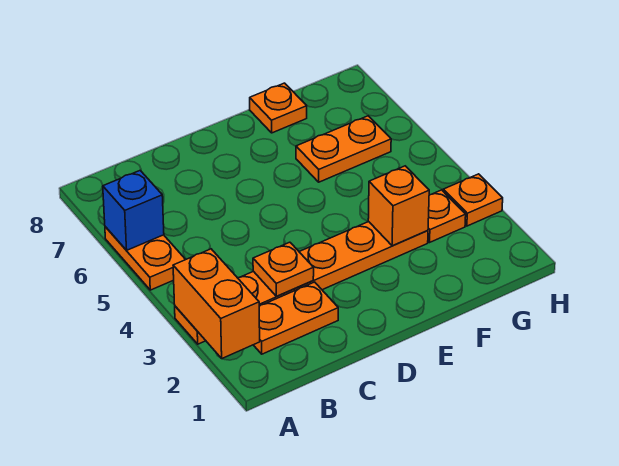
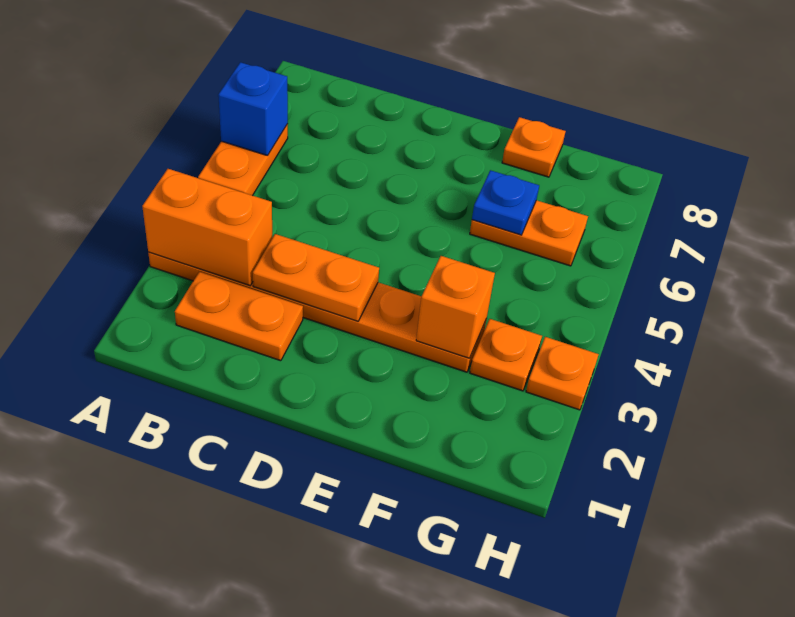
orange brick A2:A3 level 2 -> orange brick A3:B3 level 2
orange plate C3 level 2 -> orange plate C3:D3 level 2
none -> blue plate F6 level 2

